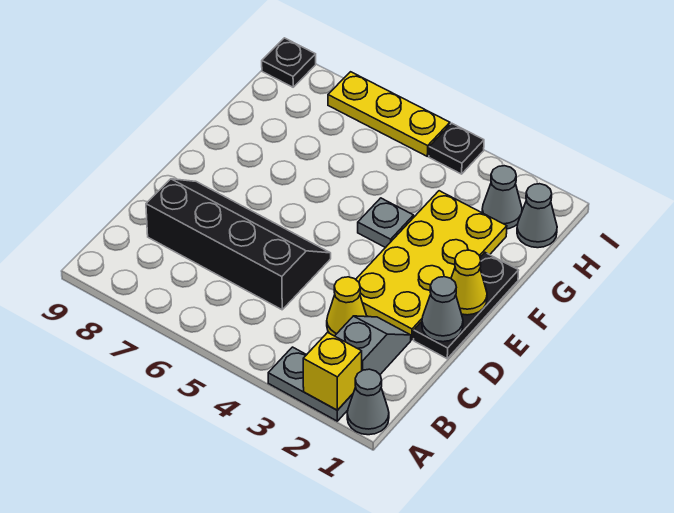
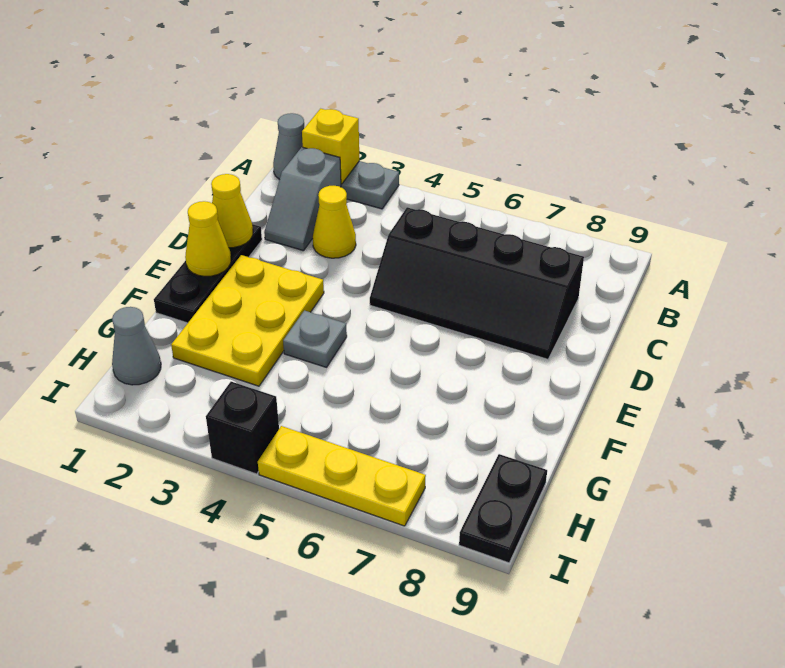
grey cone D1 level 2 -> yellow cone D1 level 2
yellow plate D2:G3 level 1 -> yellow plate E2:G3 level 1
grey cone H2 level 1 -> none
black plate I4 level 1 -> black brick I4 level 1
black plate I9 level 1 -> black plate H9:I9 level 1

